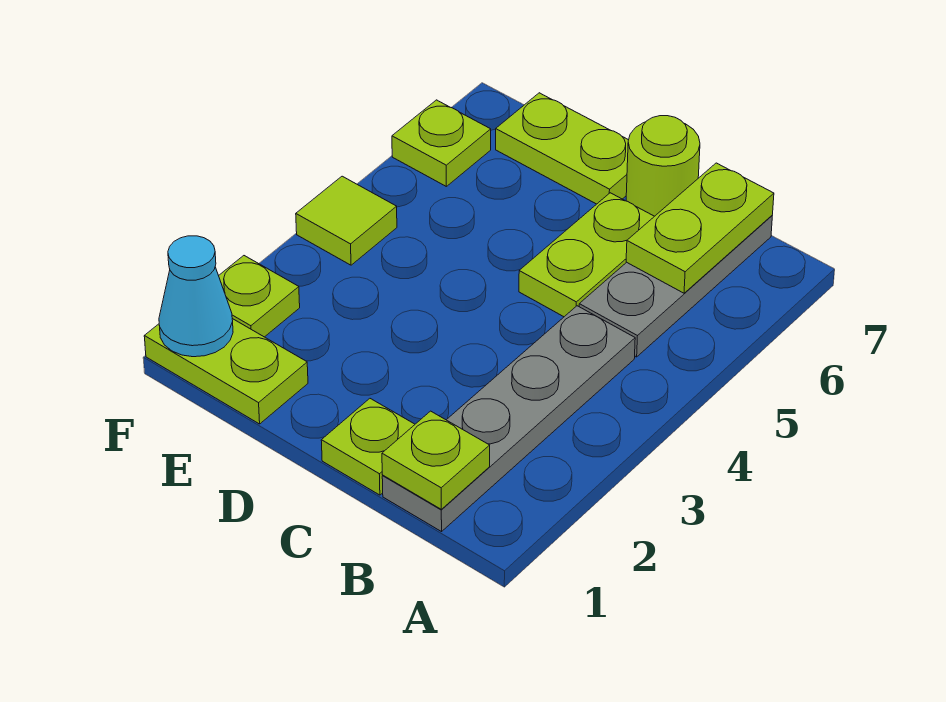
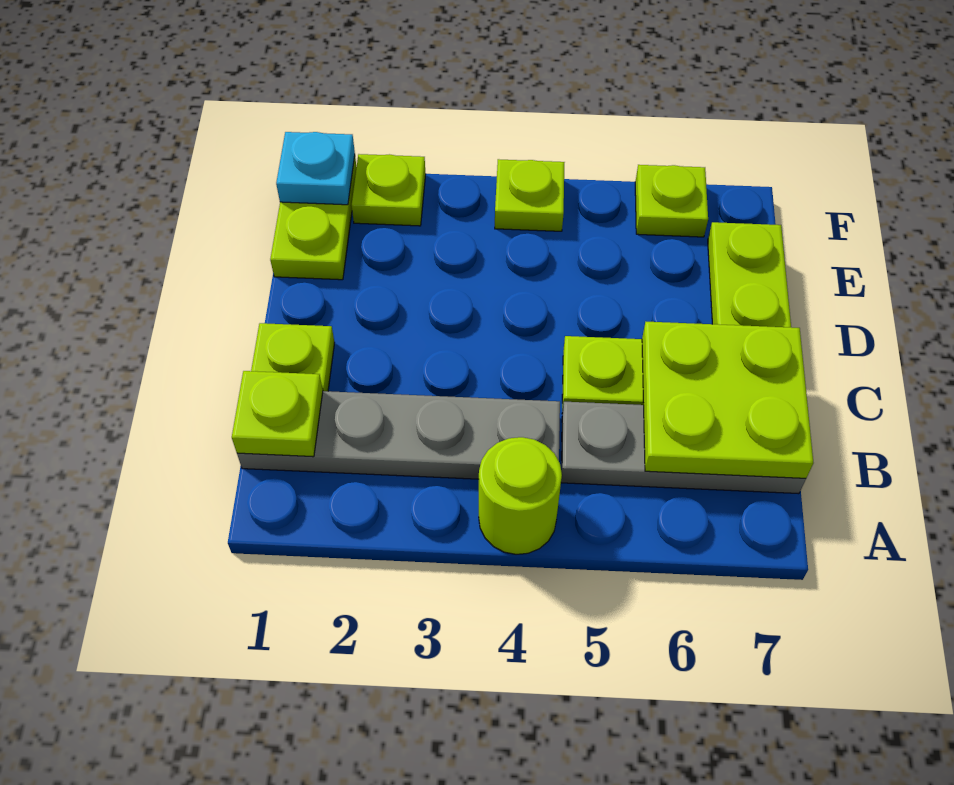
lime plate B6:B7 level 2 -> lime plate B6:C7 level 2
lime round brick C7 level 1 -> lime round brick A4 level 1
cyan cone F1 level 2 -> cyan plate F1 level 2
lime tile F4 level 1 -> lime plate F4 level 1

